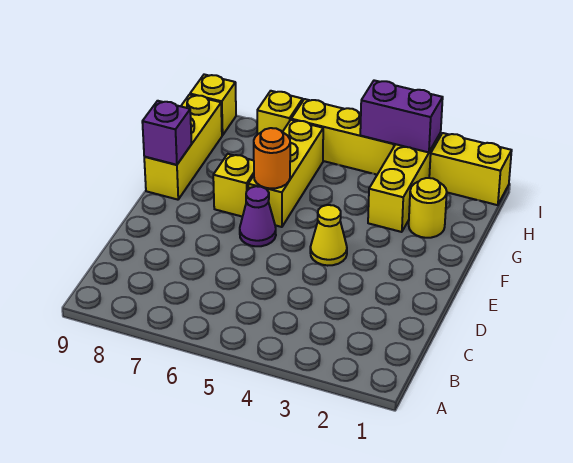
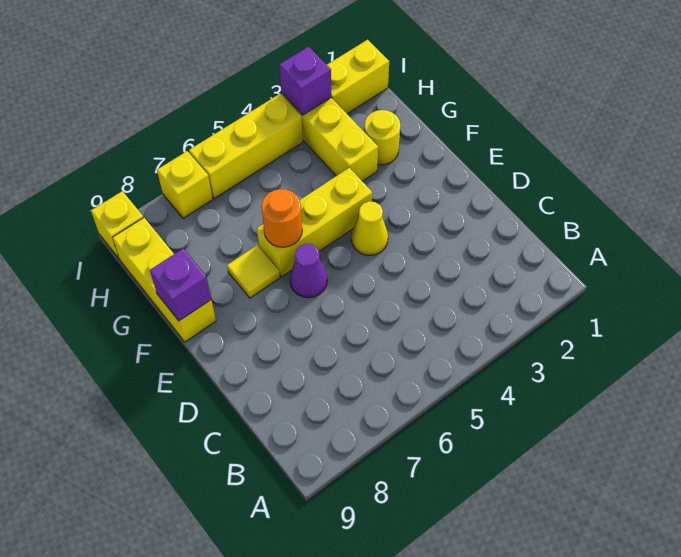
yellow brick F6:H6 level 1 -> yellow brick F4:F6 level 1
yellow brick F7 level 1 -> yellow tile F7 level 1
purple brick I3:I4 level 2 -> purple brick I3 level 2

